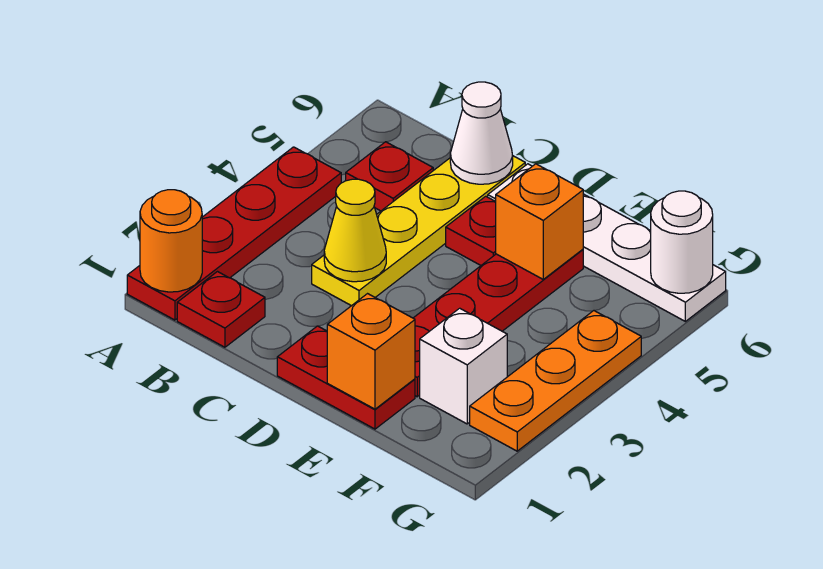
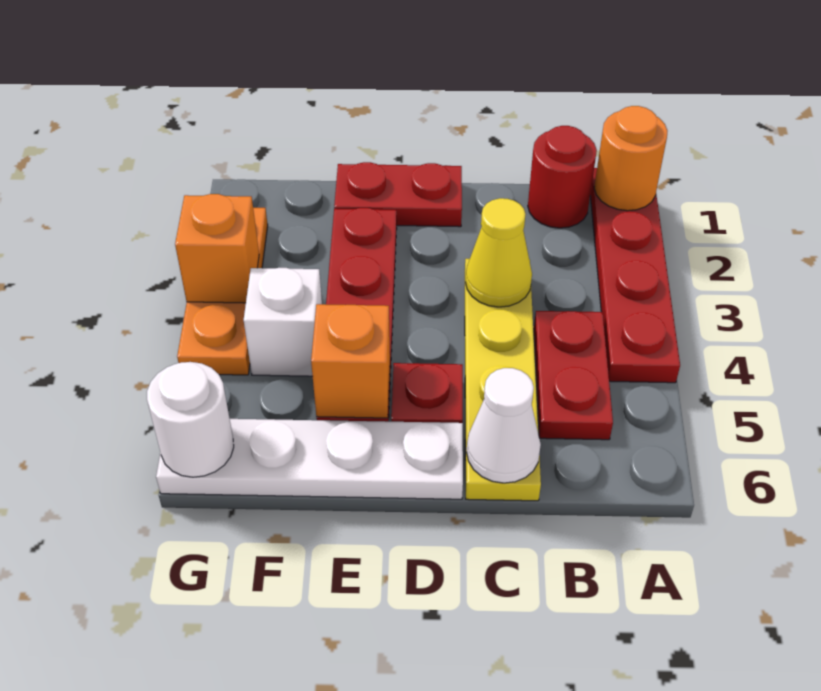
red plate B1 level 1 -> red round brick B1 level 1
red plate B5 level 1 -> red plate B4:B5 level 1
orange brick E1 level 2 -> orange brick G3 level 2
white brick F2 level 1 -> white brick F4 level 1

